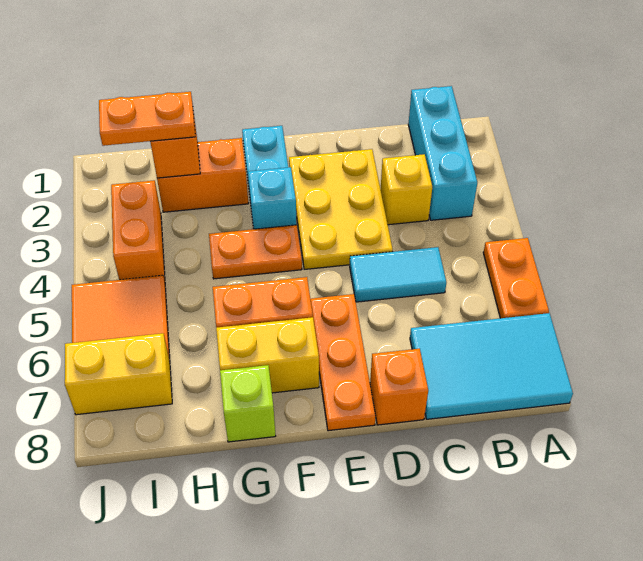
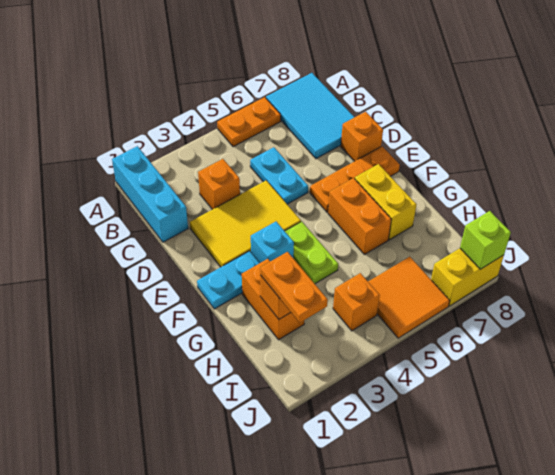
cyan brick B1:B3 level 1 -> cyan brick A1:C1 level 1
yellow brick C3 level 1 -> orange brick C3 level 1
cyan tile C5:D5 level 1 -> cyan plate C5:D5 level 1
yellow plate D2:E4 level 1 -> yellow tile D2:E4 level 1
orange plate F4:G4 level 1 -> lime plate F4:G4 level 1
lime brick G8 level 1 -> lime brick J8 level 2
orange brick I3:I4 level 1 -> orange brick I4 level 1
yellow brick I7:J7 level 1 -> yellow brick J7:J8 level 1

